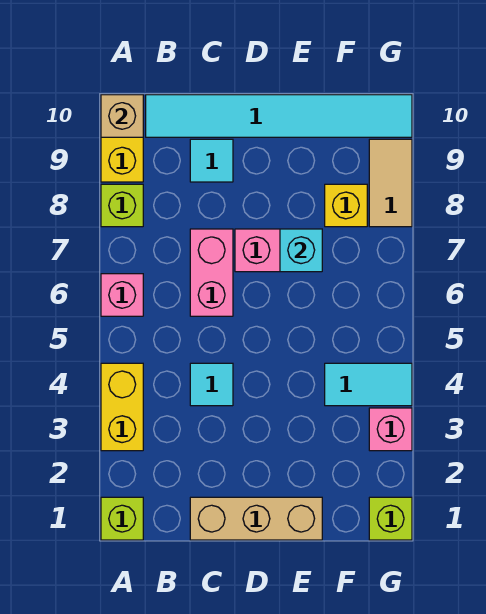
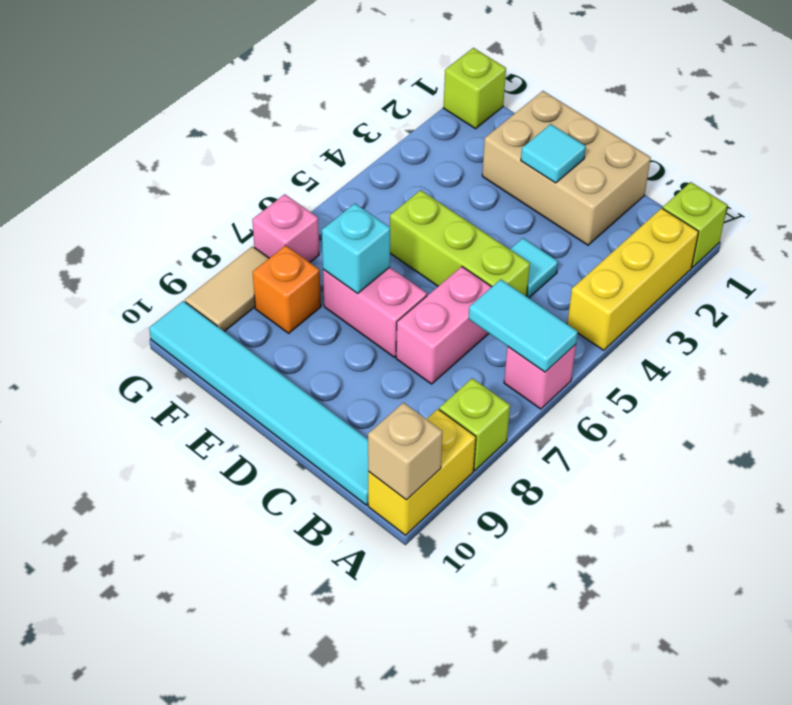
yellow brick A3:A4 level 1 -> yellow brick A2:A4 level 1
tan brick C1:E1 level 1 -> tan brick C1:E2 level 1
none -> lime brick C5:E5 level 1
cyan tile C9 level 1 -> cyan tile D2 level 2
cyan tile F4:G4 level 1 -> cyan tile A6:B6 level 2
yellow brick F8 level 1 -> orange brick F8 level 1
pink brick G3 level 1 -> pink brick G7 level 1

